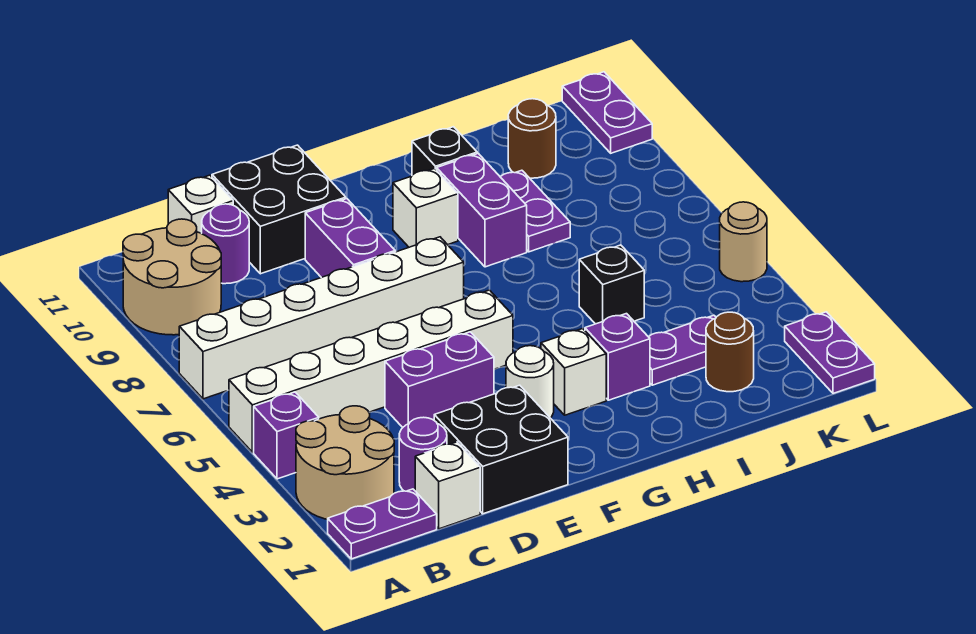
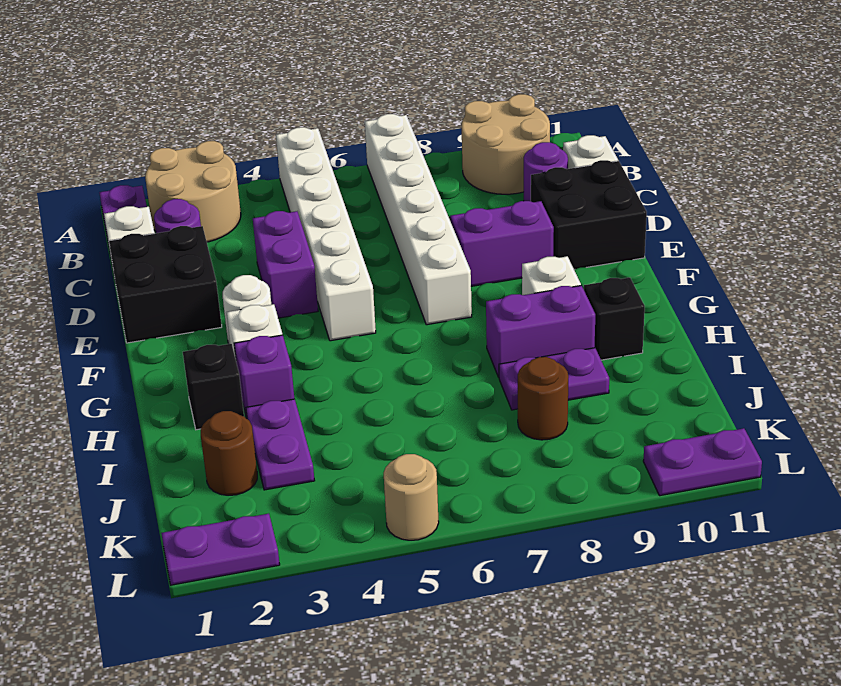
purple brick A4 level 1 -> none
black brick I5 level 1 -> black brick H2 level 1
brown round brick J10 level 1 -> brown round brick J8 level 1

